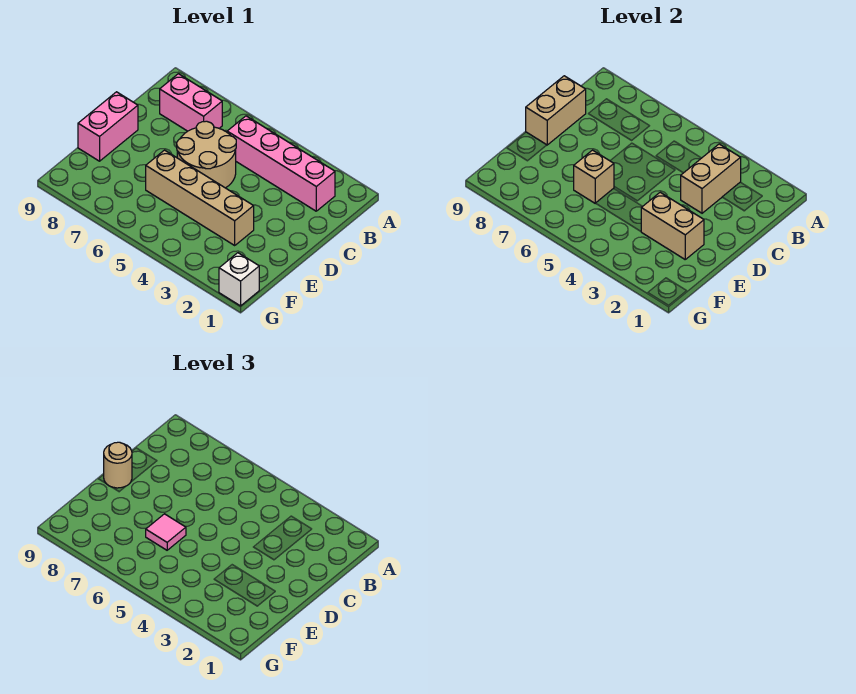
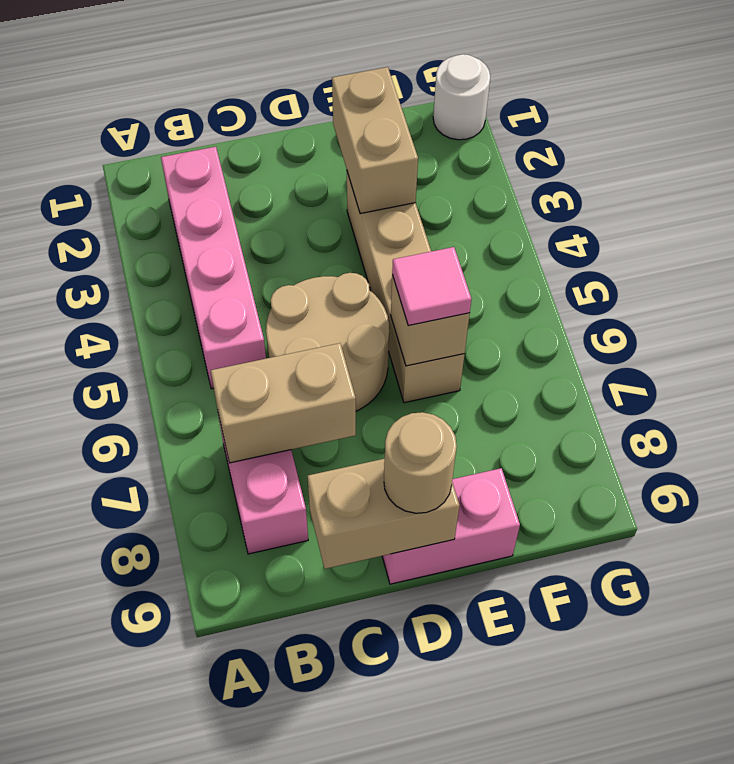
tan brick B3:C3 level 2 -> tan brick B7:C7 level 2
white brick G1 level 1 -> white round brick G1 level 1

